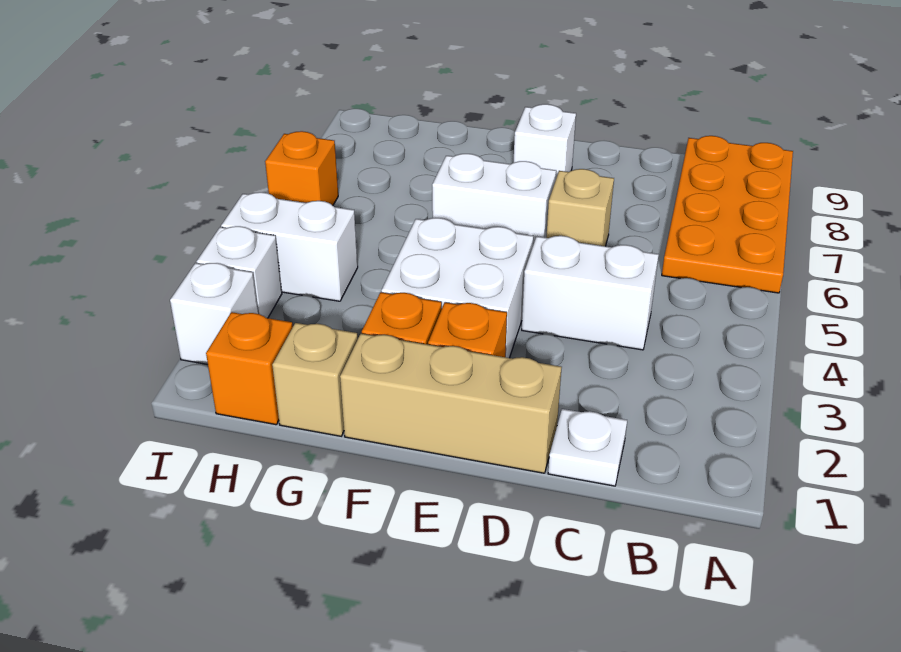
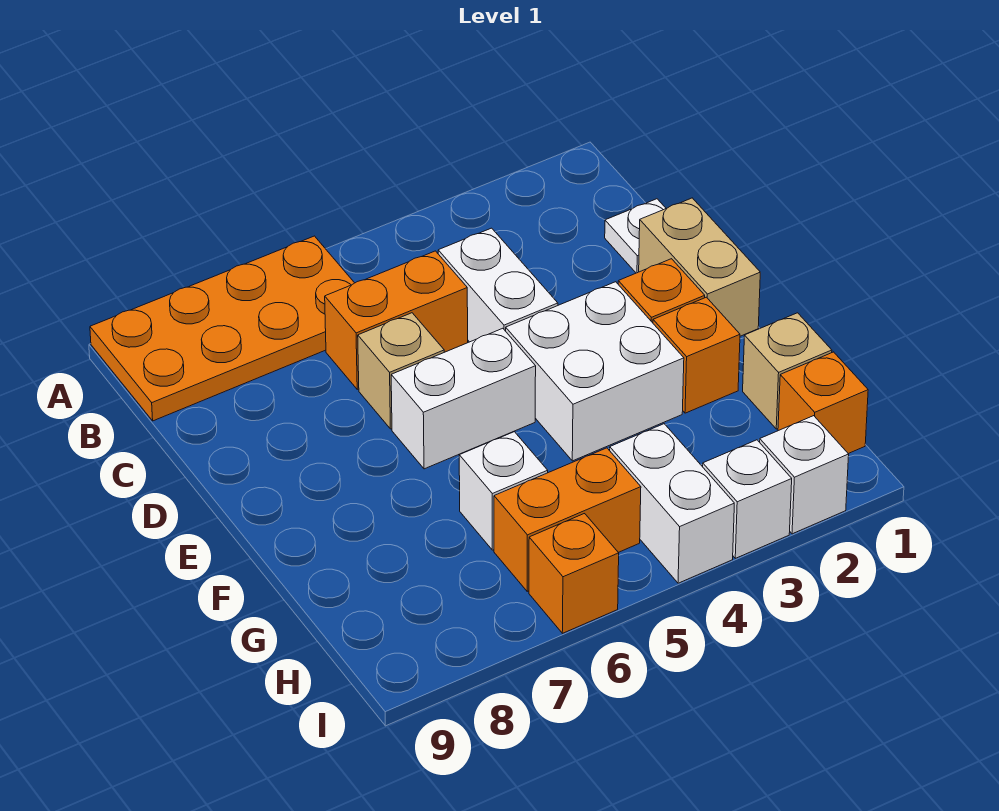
none -> orange brick C5:C6 level 1
tan brick D1:F1 level 1 -> tan brick D1:E1 level 1
white brick E6:F6 level 1 -> white brick E5:E6 level 1
white brick E8 level 1 -> white brick G6 level 1
none -> orange brick H5:H6 level 1

